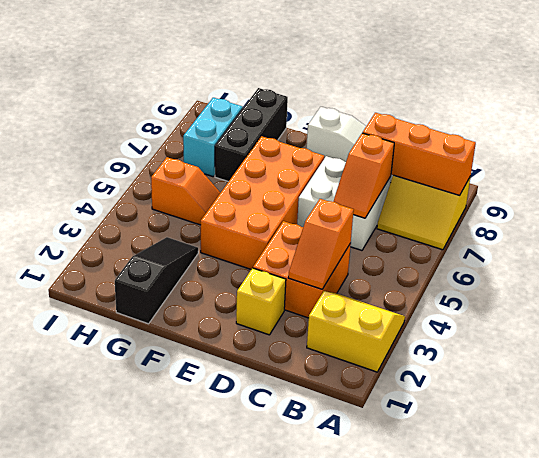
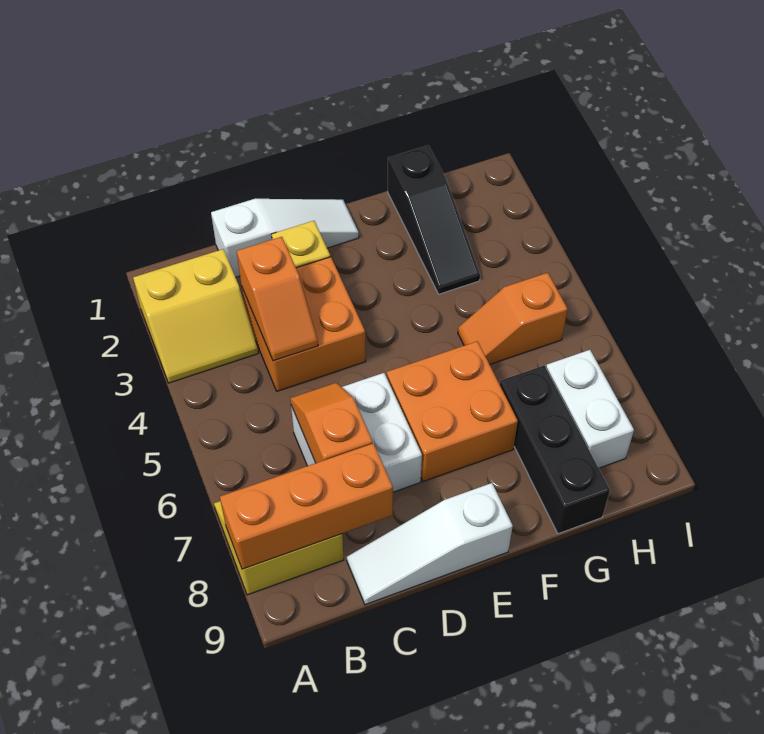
none -> white slope C1:E1 level 1 top C
orange slope C3:C4 level 2 top 4 -> orange slope C3:C4 level 2 top 3
orange brick E4:F7 level 1 -> orange brick E6:F7 level 1
cyan brick H7:H8 level 1 -> white brick H7:H8 level 1

